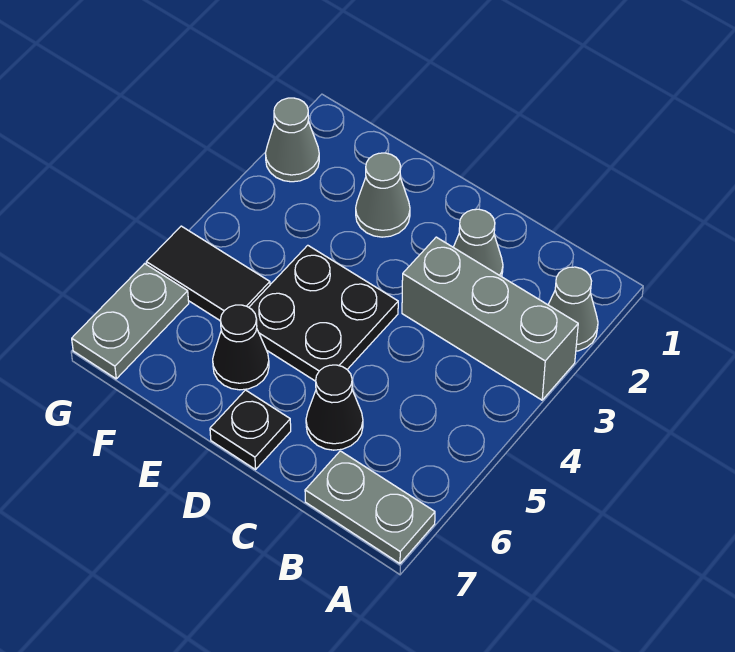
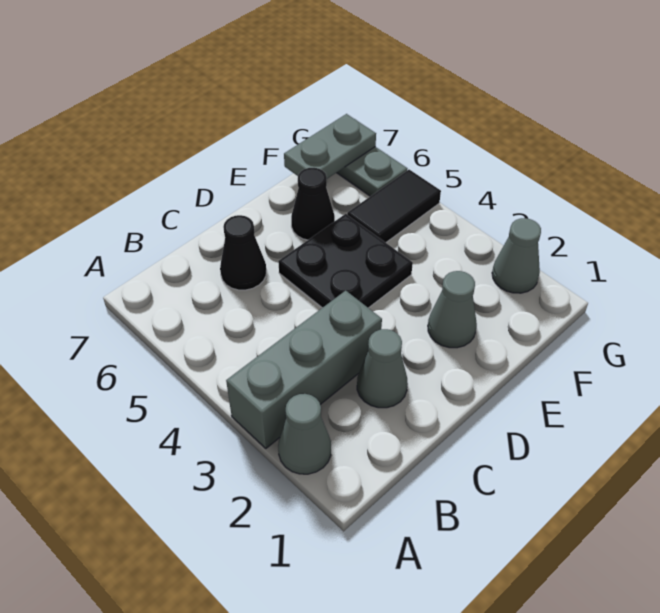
grey plate A7:B7 level 1 -> grey plate F7:G7 level 2
black plate D7 level 1 -> none

